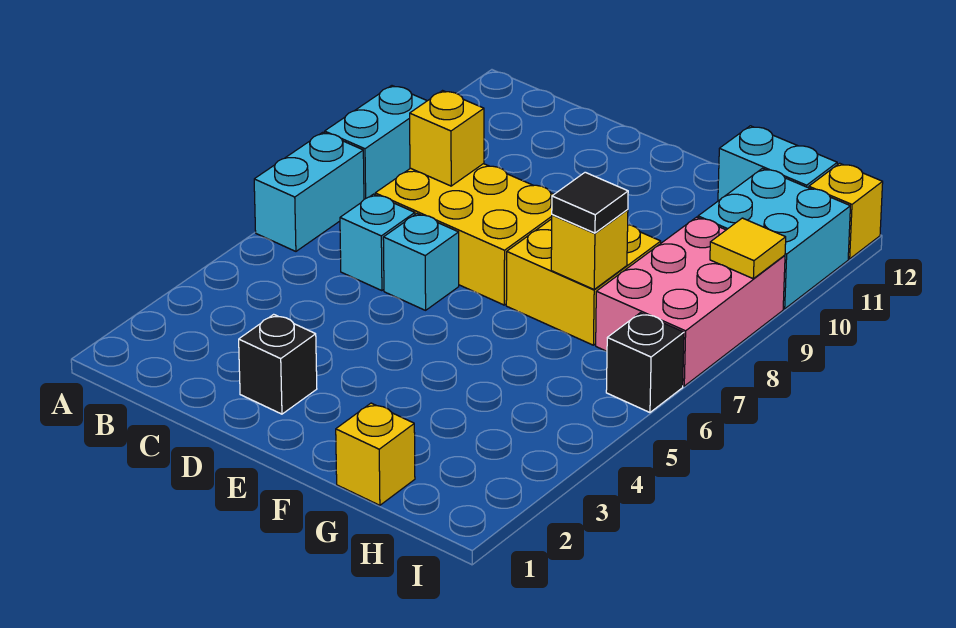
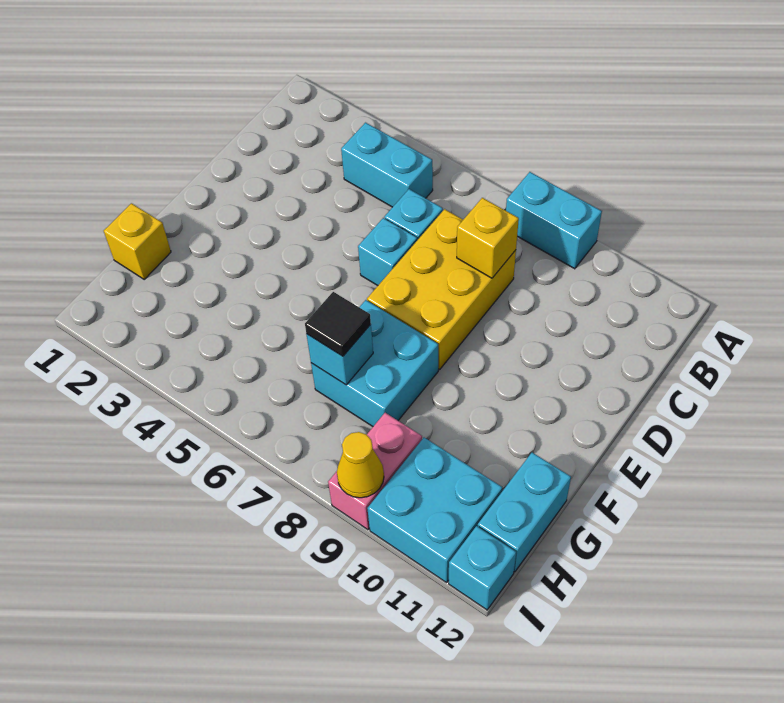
cyan brick A6:A7 level 1 -> cyan brick B4:B5 level 1
black brick D2 level 1 -> none
yellow brick F7:G8 level 1 -> cyan brick F7:G8 level 1
yellow brick G7 level 2 -> cyan brick G7 level 2
pink brick H7:I9 level 1 -> pink brick H9:I9 level 1
black brick I6 level 1 -> none
yellow tile I9 level 2 -> yellow cone I9 level 2
yellow brick I12 level 1 -> cyan brick I12 level 1

